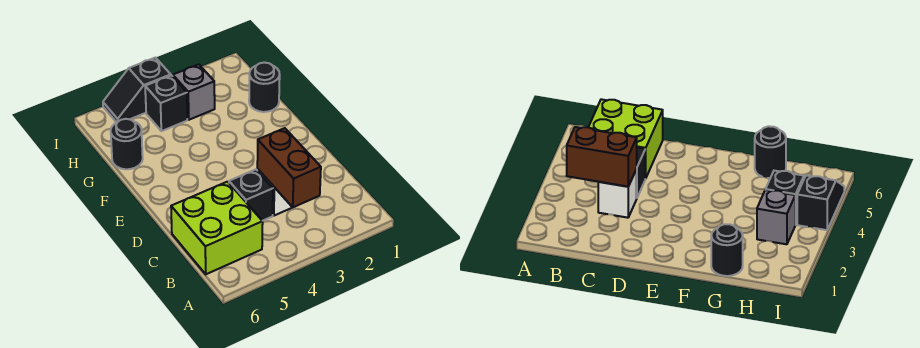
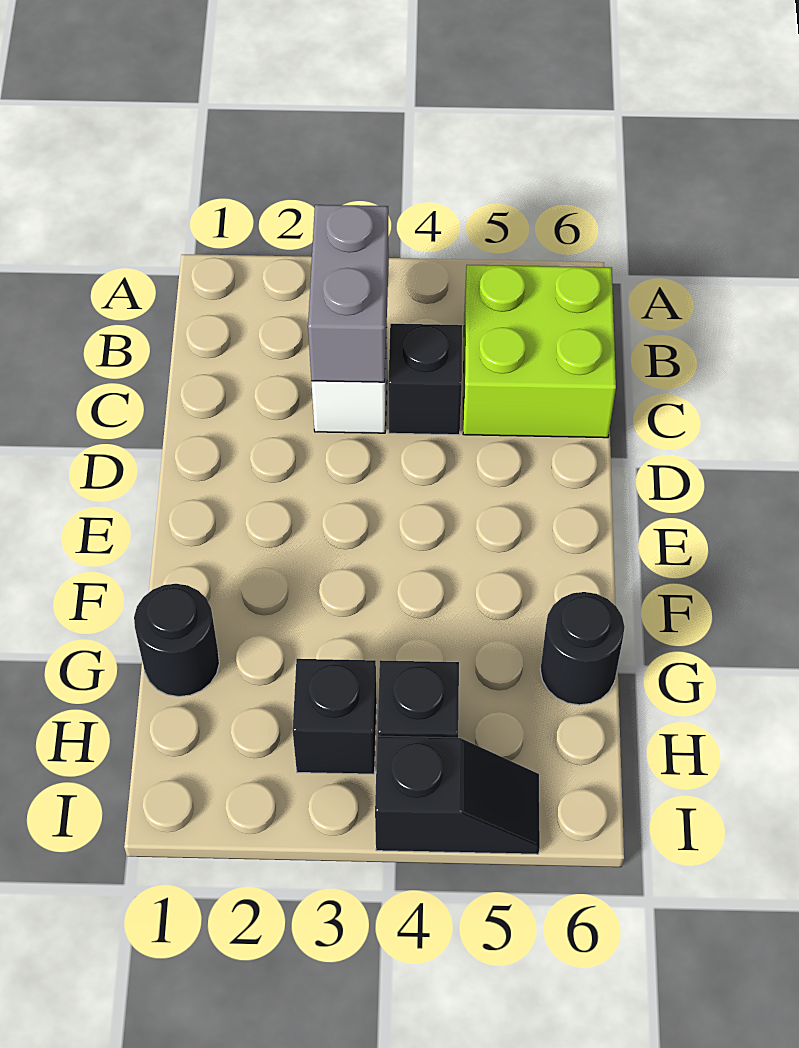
brown brick B3:C3 level 2 -> grey brick B3:C3 level 2
grey brick H3 level 1 -> black brick H3 level 1

